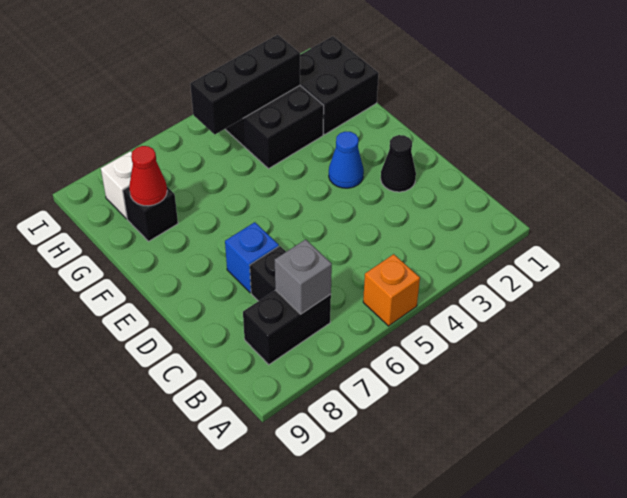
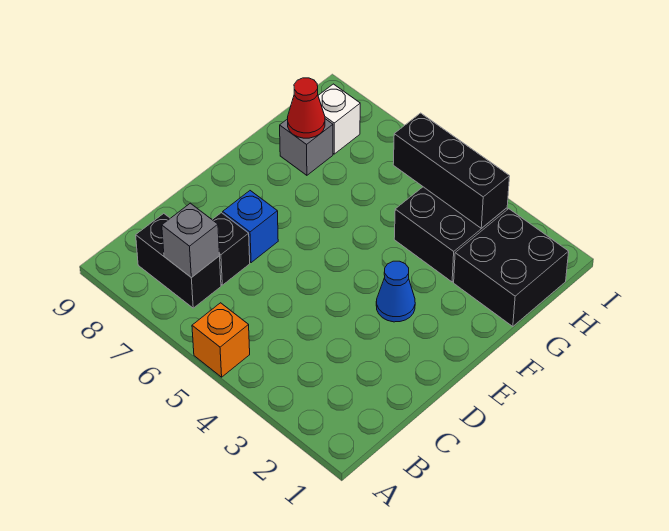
black cone D2 level 1 -> none
black brick G8 level 1 -> grey brick G8 level 1

